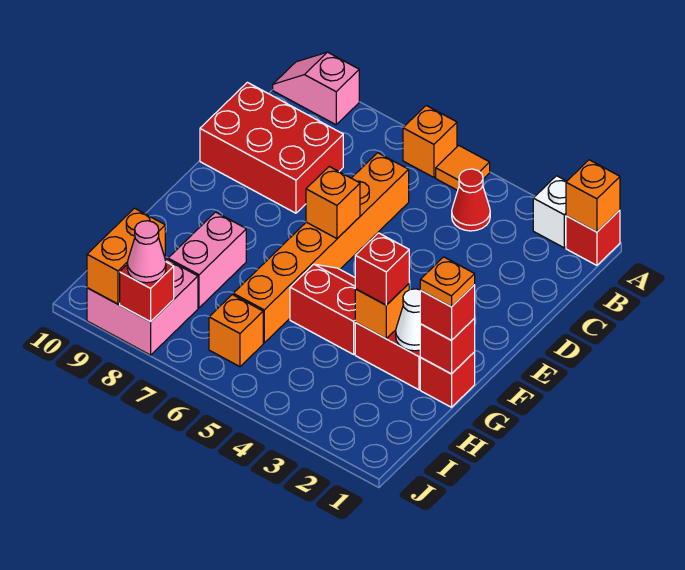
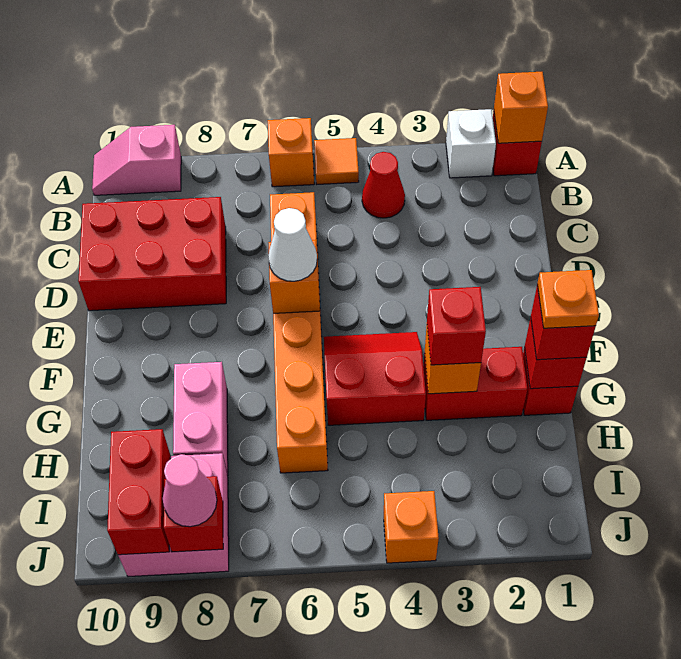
white cone G2 level 2 -> white cone E6 level 3
orange brick I6 level 1 -> orange brick J4 level 1
orange brick I9:J9 level 2 -> red brick I9:J9 level 2

